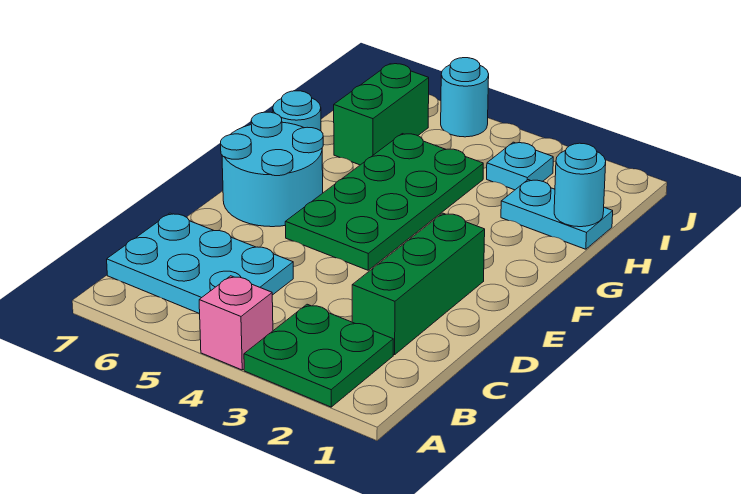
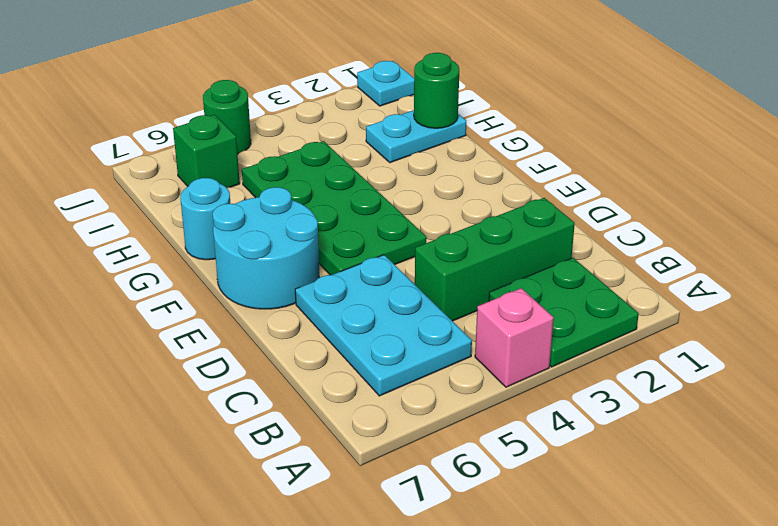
cyan plate B5:C7 level 1 -> cyan plate B5:D6 level 1
green brick C2:E2 level 1 -> green brick C2:C4 level 1
cyan round brick H1 level 2 -> green round brick H1 level 2
green brick H6:I6 level 1 -> green brick I6 level 1
cyan plate I3 level 1 -> cyan plate J1 level 1
cyan round brick J5 level 1 -> green round brick J5 level 1

